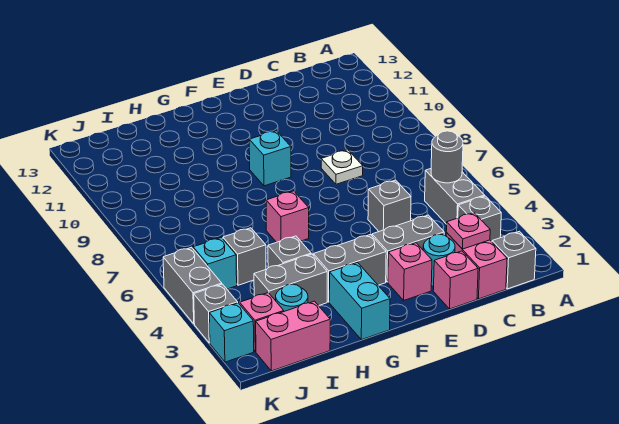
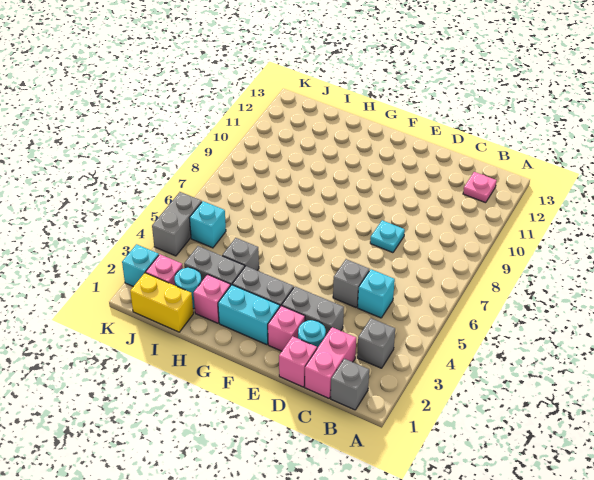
grey brick B4:B5 level 1 -> none
grey round brick B5 level 2 -> none
pink plate C2 level 2 -> pink plate B12 level 1
white plate D8 level 1 -> cyan plate D8 level 1
cyan brick F9 level 1 -> cyan brick C5 level 1
cyan brick G1:G2 level 1 -> cyan brick F2:G2 level 1
pink brick G6 level 1 -> pink brick H2 level 1
pink brick I1:J1 level 1 -> yellow brick I1:J1 level 1
grey brick I5 level 1 -> none
grey brick K3 level 1 -> none

